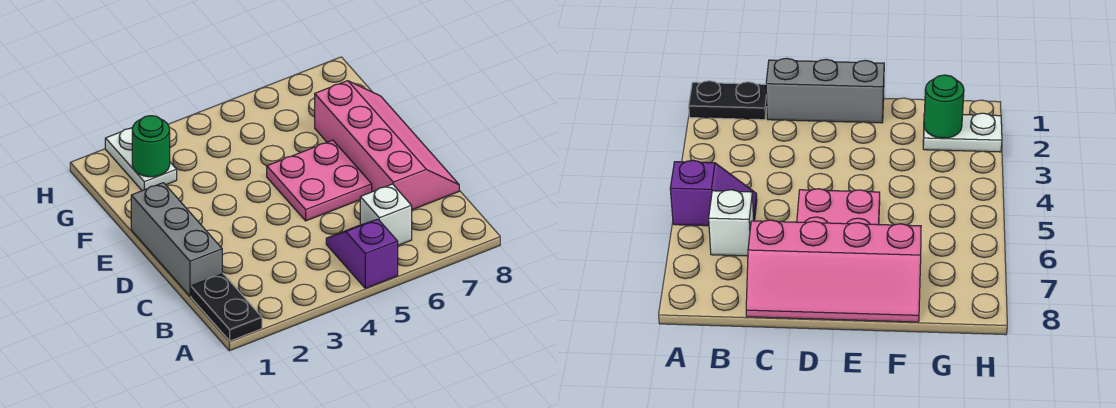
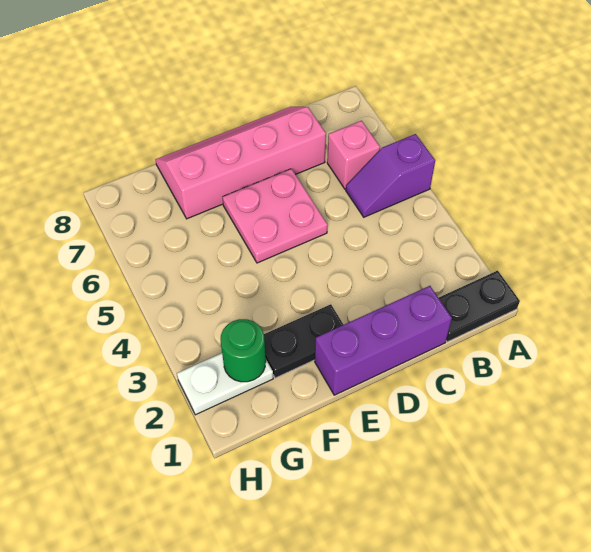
white brick B6 level 1 -> pink brick B6 level 1
grey brick C1:E1 level 1 -> purple brick C1:E1 level 1
none -> black plate E2:F2 level 1

